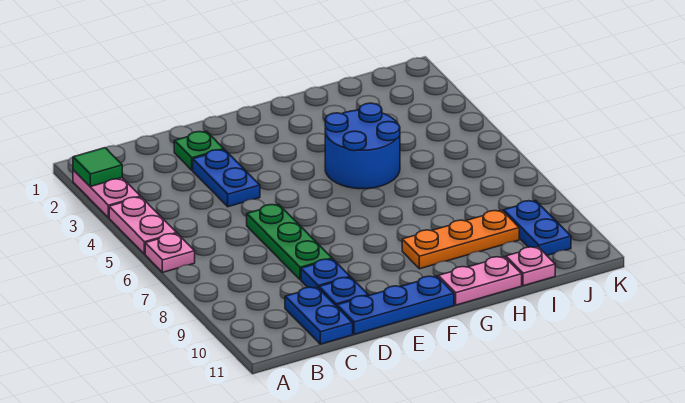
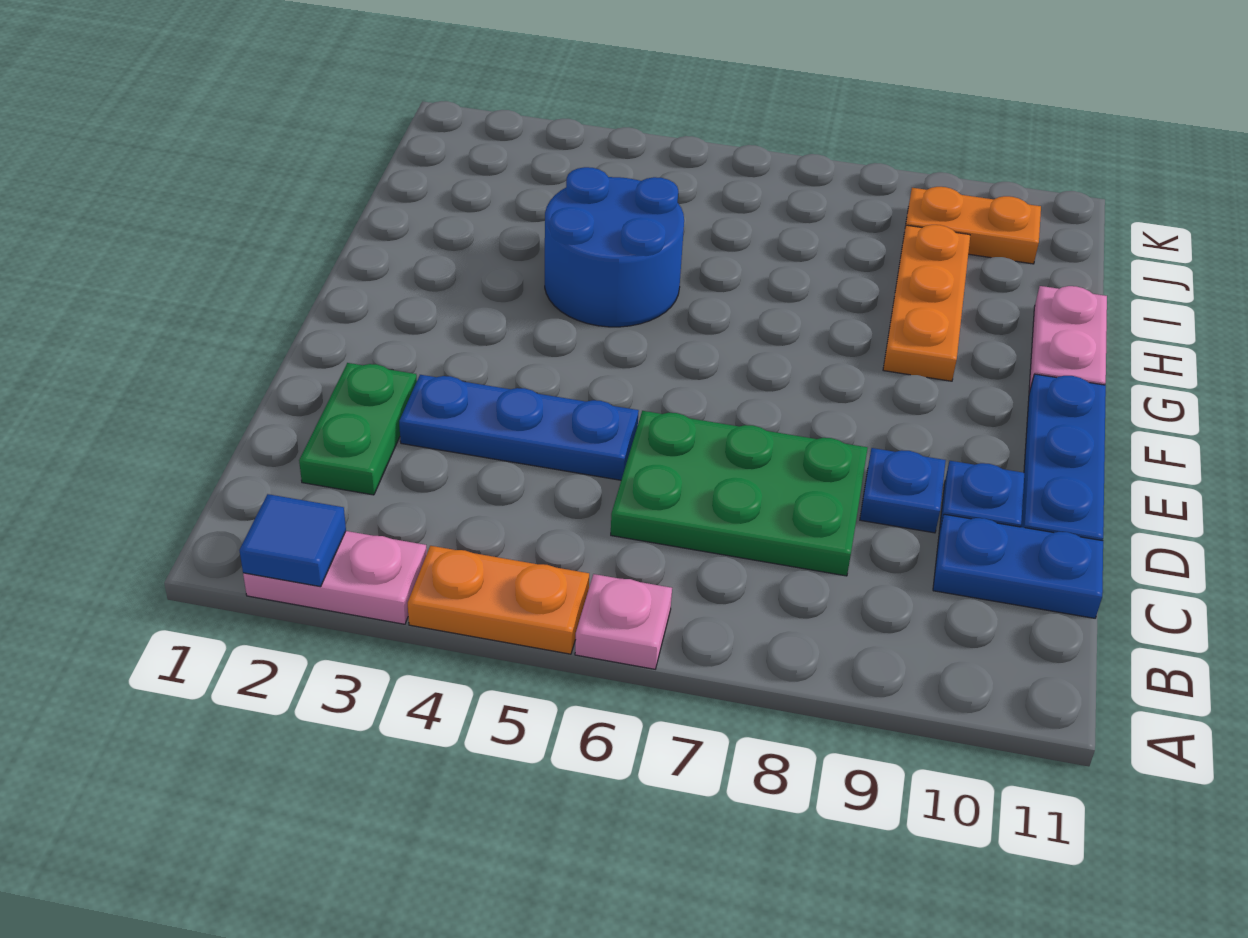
green tile A2 level 2 -> blue tile A2 level 2
pink plate A4:A5 level 1 -> orange plate A4:A5 level 1
green plate D2 level 1 -> green plate C2:D2 level 1
blue plate D3:D4 level 1 -> blue plate D3:D5 level 1
green plate D6:D8 level 1 -> green plate C6:D8 level 1
pink plate I11 level 1 -> none
blue plate J9:J10 level 1 -> orange plate J9:J10 level 1

